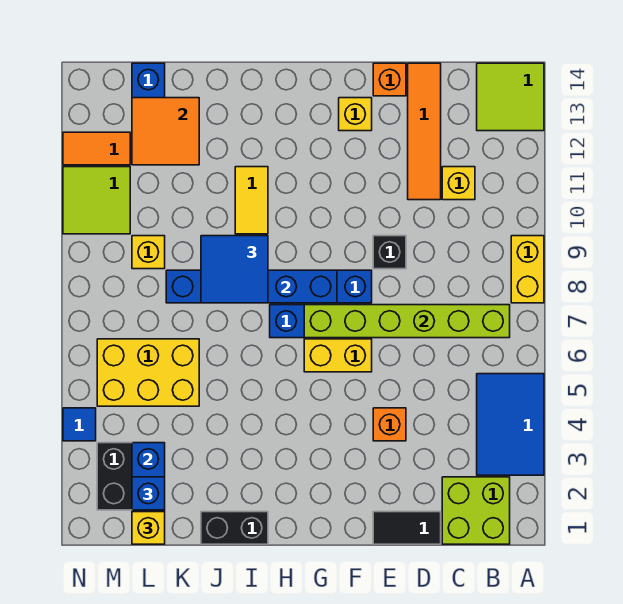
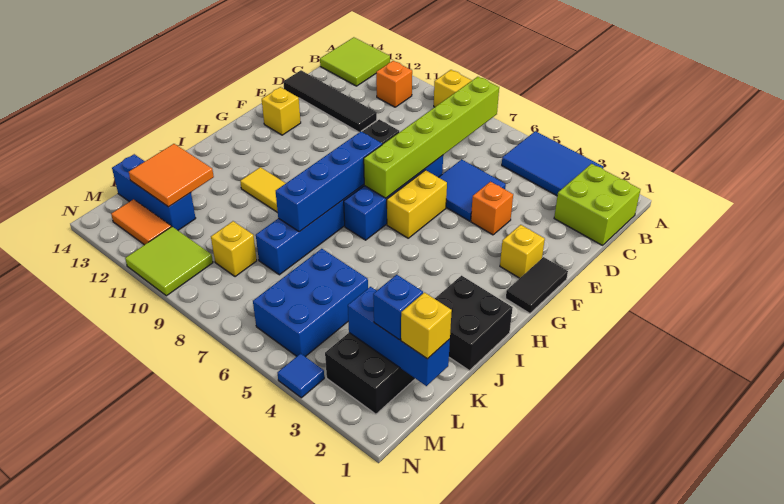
yellow brick C11 level 1 -> yellow brick F2 level 1
black tile D1:E1 level 1 -> black tile F1:G1 level 1
orange tile D11:D14 level 1 -> black tile D11:D14 level 1
orange brick E14 level 1 -> orange brick B11 level 1
black brick I1:J1 level 1 -> black brick I1:J2 level 1
blue tile I8:J9 level 3 -> blue tile D5:E6 level 1
yellow brick K5:M6 level 1 -> blue brick K5:M6 level 1
orange tile M12:N12 level 1 -> orange tile M12:M13 level 1

